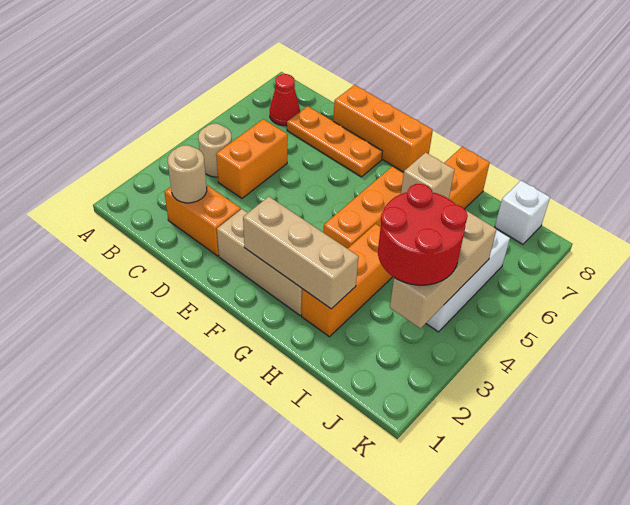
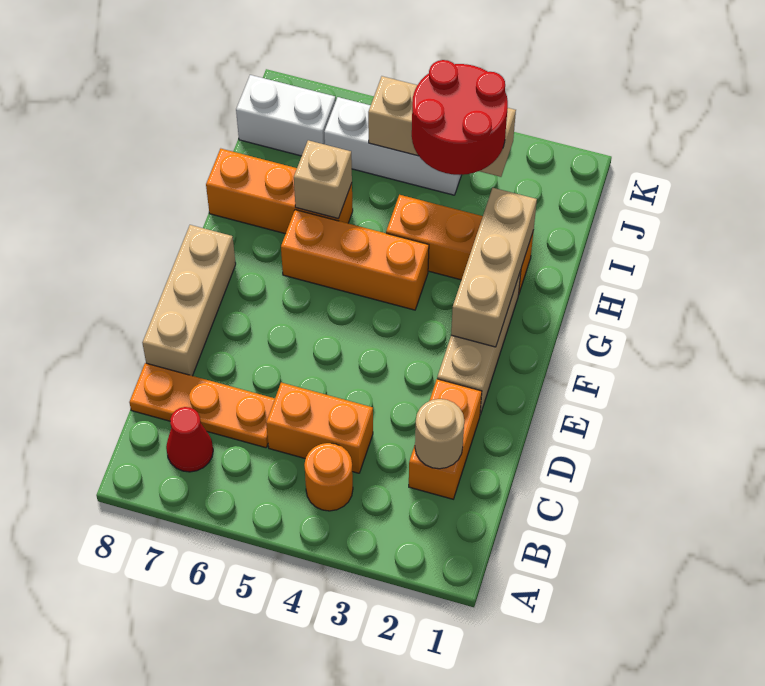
tan round brick B4 level 1 -> orange round brick B4 level 1
orange plate C7:E7 level 1 -> orange plate C6:C8 level 1
orange brick D8:F8 level 1 -> tan brick D8:F8 level 1
white brick J8 level 1 -> white brick J7:J8 level 1

